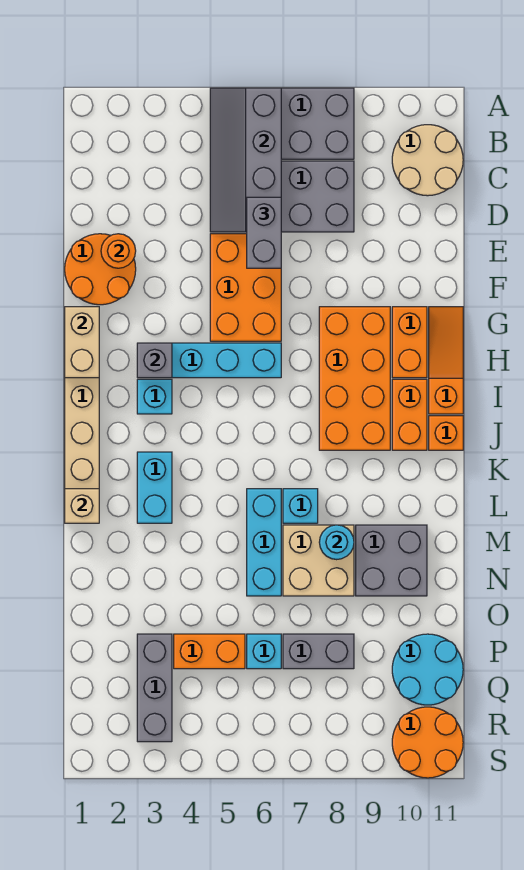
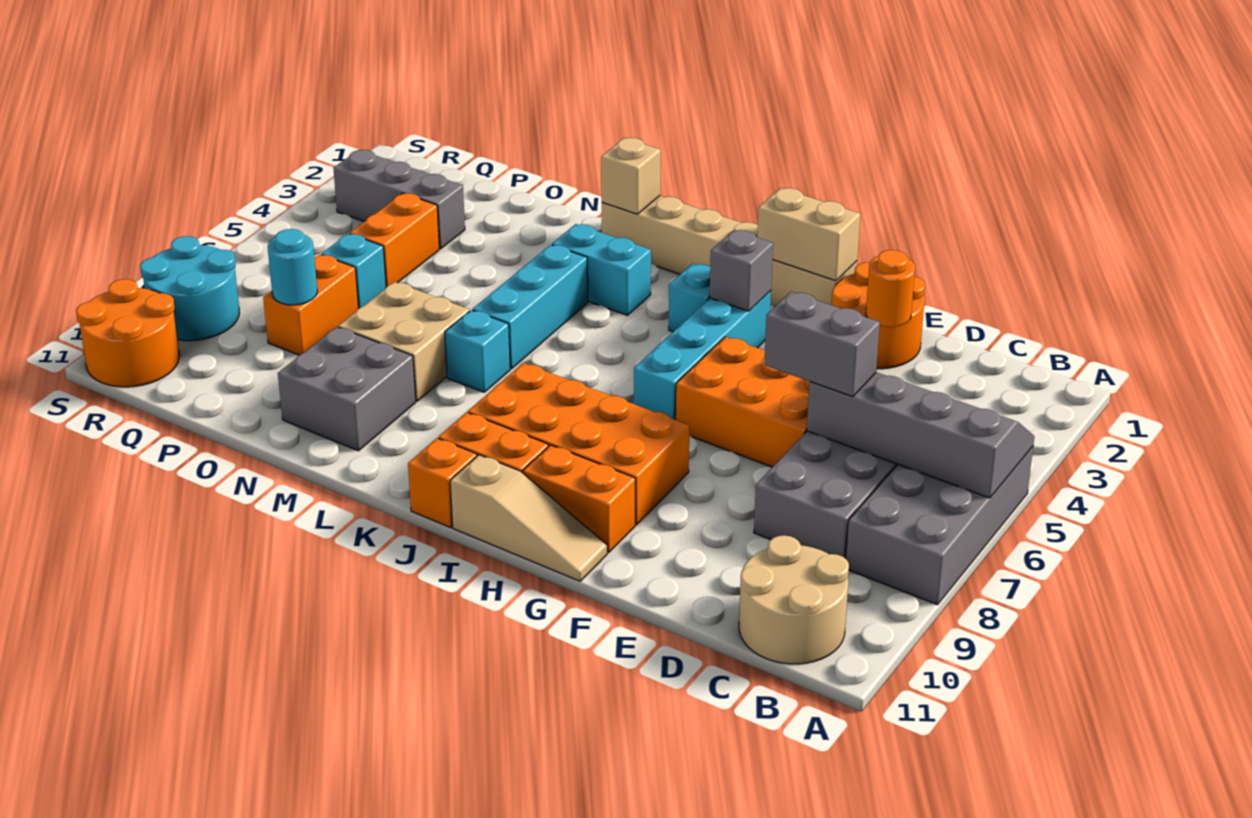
orange slope G11:I11 level 1 top I -> tan slope G11:I11 level 1 top I
cyan brick L6:N6 level 1 -> cyan brick L4:L6 level 1
cyan round brick M8 level 2 -> cyan round brick P8 level 2
grey brick P7:P8 level 1 -> orange brick P7:P8 level 1
cyan round brick P10:Q11 level 1 -> cyan round brick R8:S9 level 1

